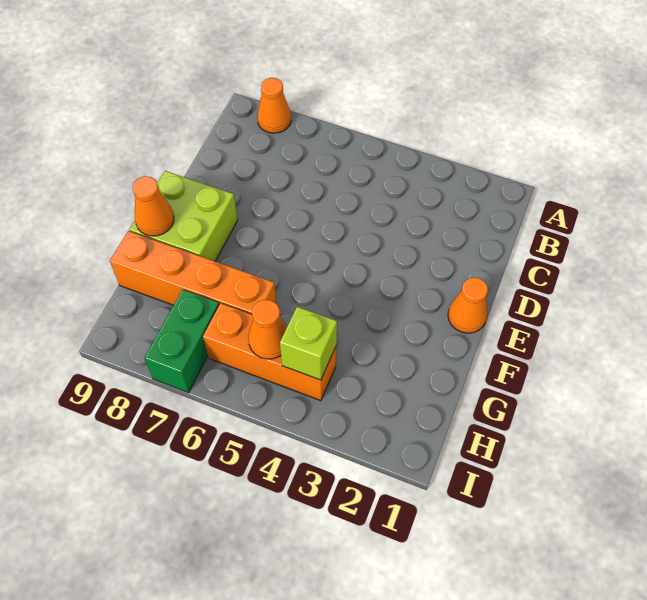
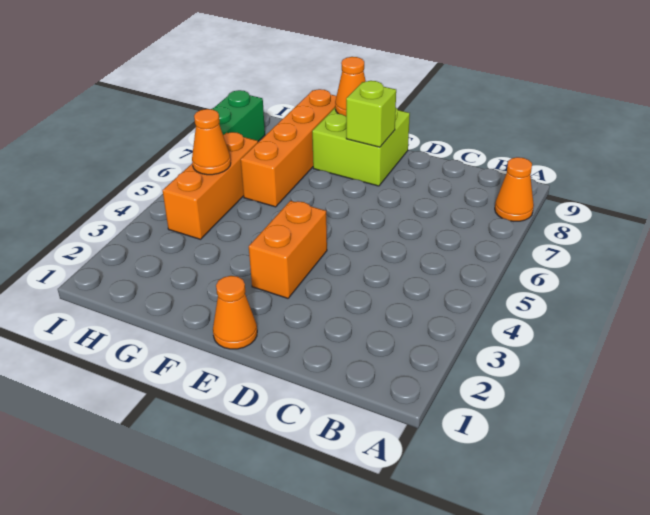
none -> orange brick E3:E4 level 1
lime brick H4 level 2 -> lime brick E8 level 2
green brick H7:I7 level 1 -> green brick I7:I8 level 1

